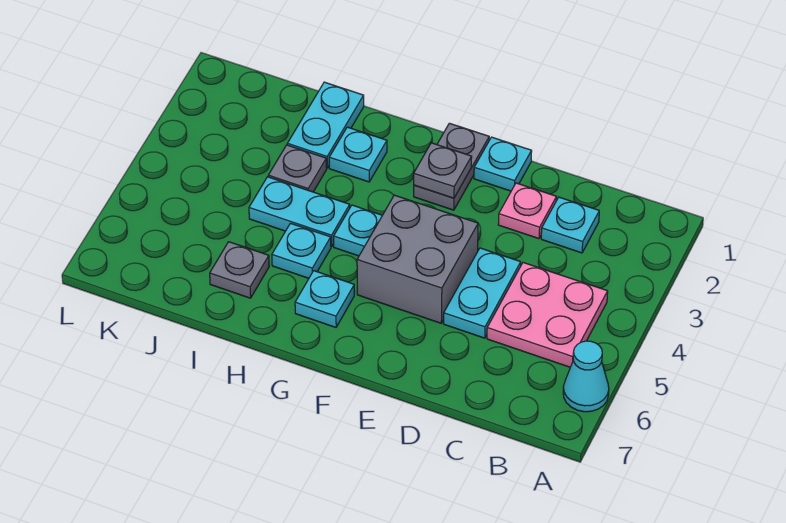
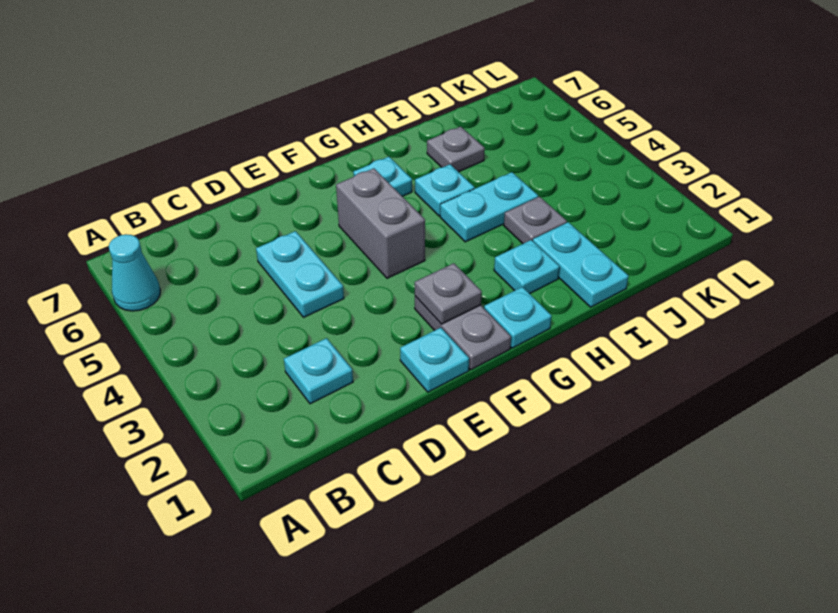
pink plate B4:C5 level 1 -> none
pink plate D2 level 1 -> none
grey brick E4:F5 level 1 -> grey brick F4:F5 level 1
cyan plate G4 level 1 -> cyan plate G1 level 1

